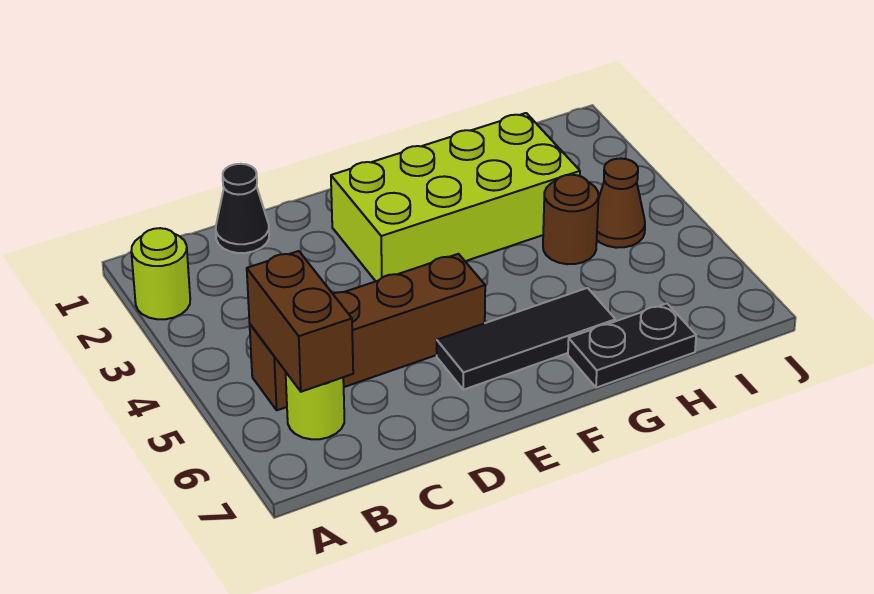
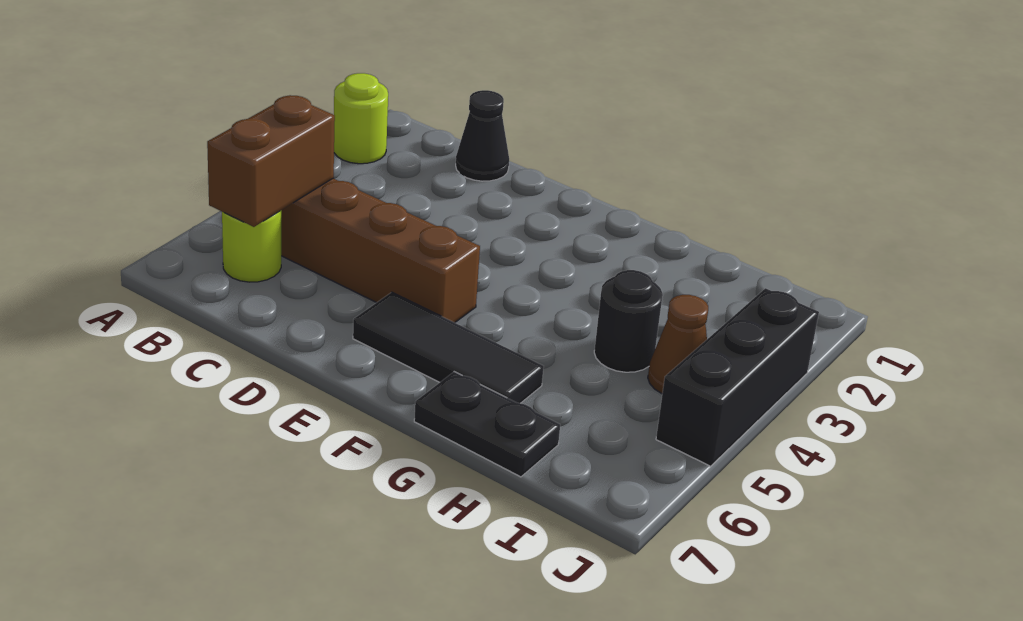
lime brick E2:H3 level 1 -> none
brown round brick H4 level 1 -> black round brick H4 level 1
none -> black brick J3:J5 level 1

